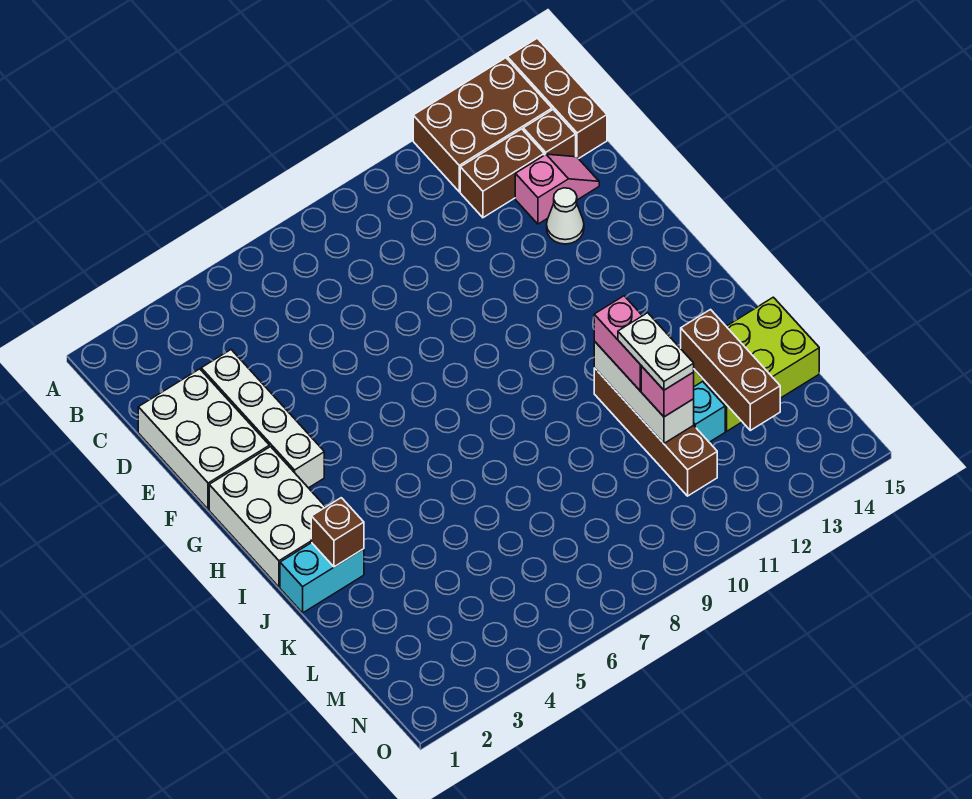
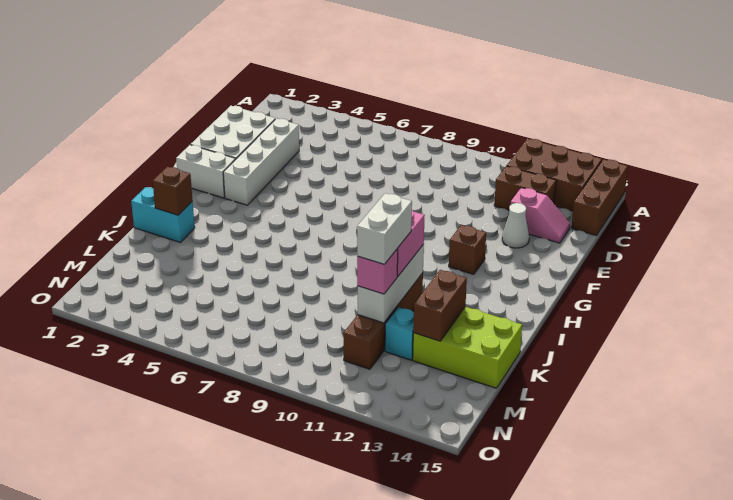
brown brick C14 level 1 -> brown brick G12 level 1
white brick G1:I2 level 1 -> white brick G1:G2 level 1
white plate K11:L11 level 4 -> white brick K11:L11 level 4
brown brick K13:M13 level 2 -> brown brick K13:L13 level 2

